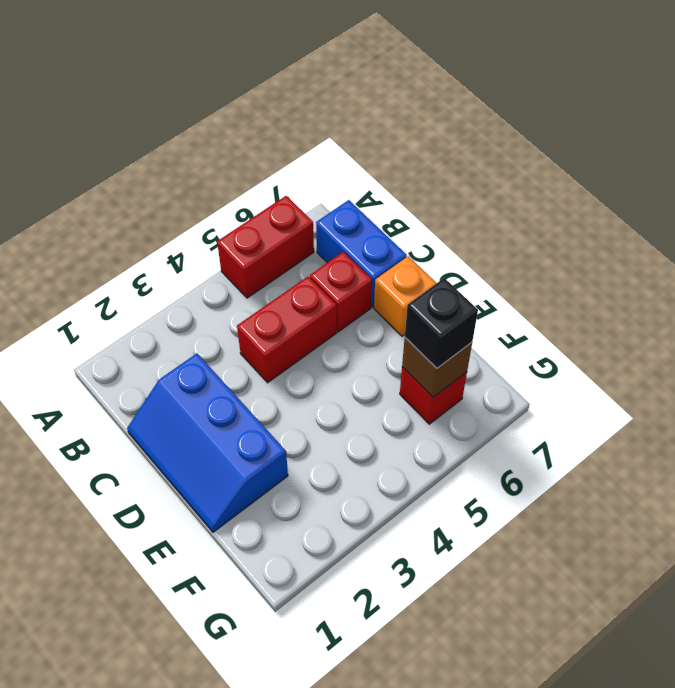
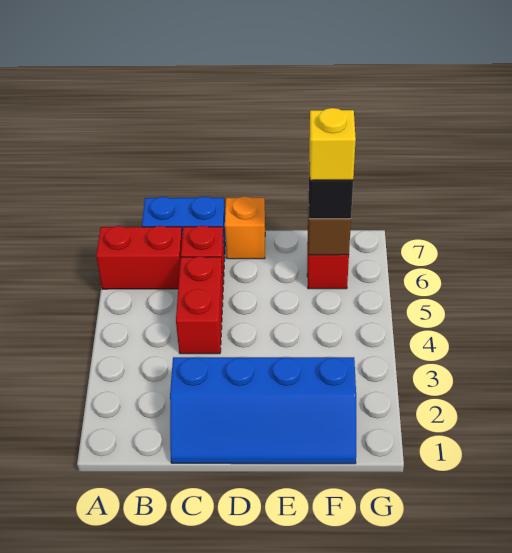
red brick A5:A6 level 1 -> red brick A6:B6 level 1
blue slope C1:E2 level 1 top 2 -> blue slope C1:F2 level 1 top 2
none -> yellow brick F6 level 4

